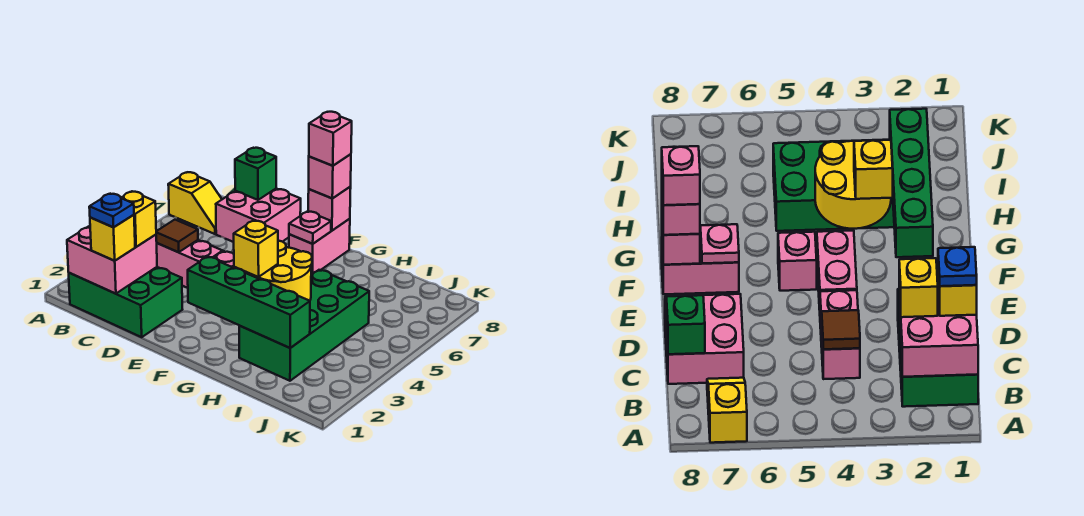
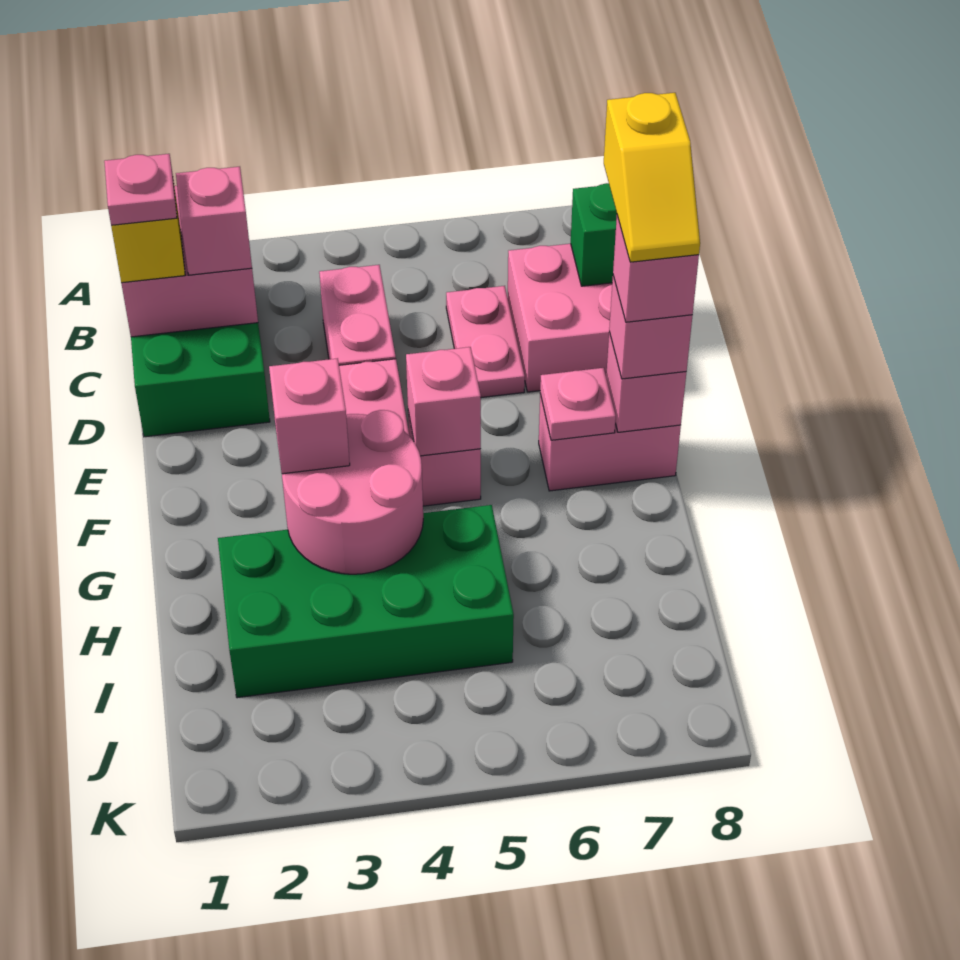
yellow slope A7:B7 level 1 top A -> yellow slope E8:F8 level 5 top E
blue plate C1 level 4 -> pink plate C1 level 4
yellow brick C2 level 3 -> pink brick C2 level 3
brown tile C4 level 2 -> none
none -> pink plate C6:D6 level 1
green brick F2:I2 level 2 -> none
none -> pink brick F5 level 2
yellow round brick G3:H4 level 2 -> pink round brick G3:H4 level 2
yellow brick G3 level 3 -> pink brick G3 level 3

